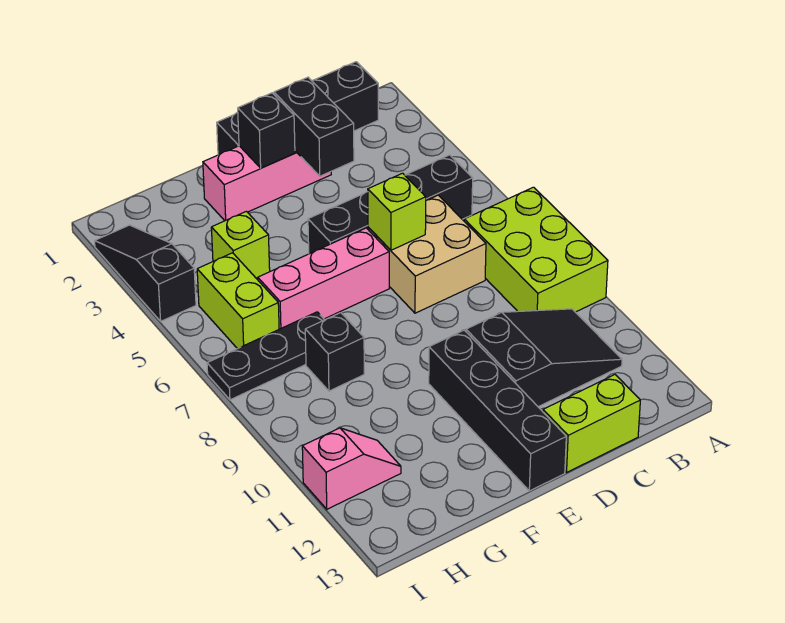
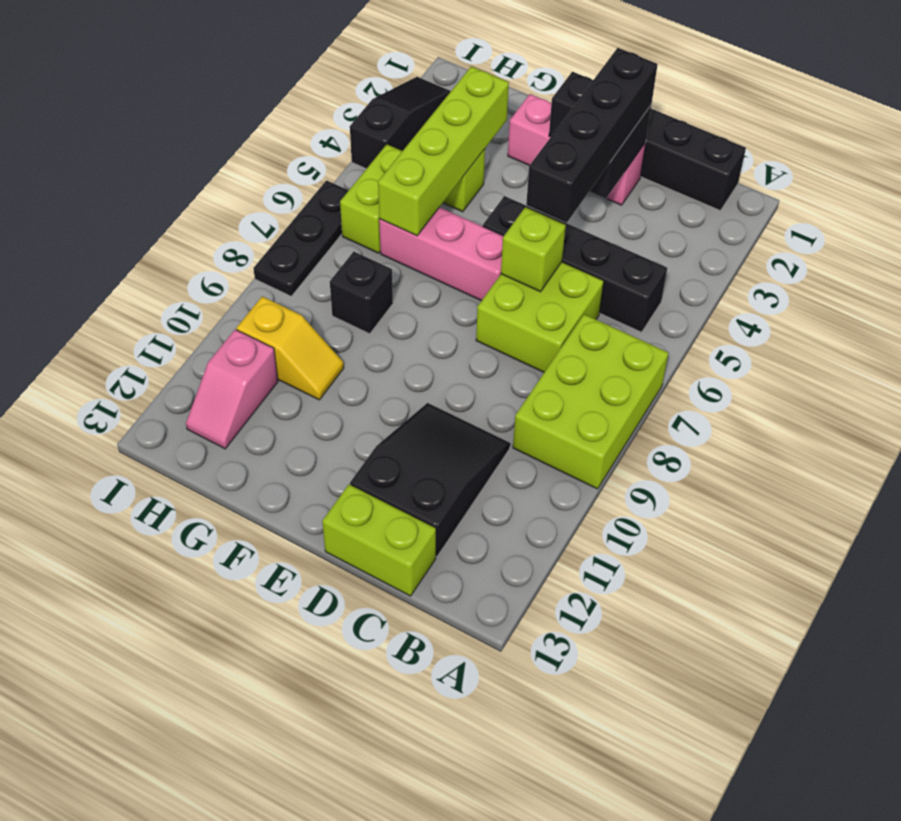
black slope B10:D11 level 1 top D -> black slope C10:D12 level 1 top 12
tan brick C6:D7 level 1 -> lime brick C6:D7 level 1
black brick E10:E13 level 1 -> black brick D2:D5 level 3
none -> lime brick G3:G6 level 2
black plate G7:I7 level 1 -> black plate I6:I8 level 1
none -> yellow slope G10:H10 level 1 top H
pink slope H11:I11 level 1 top I -> pink slope H11:H12 level 1 top 11

